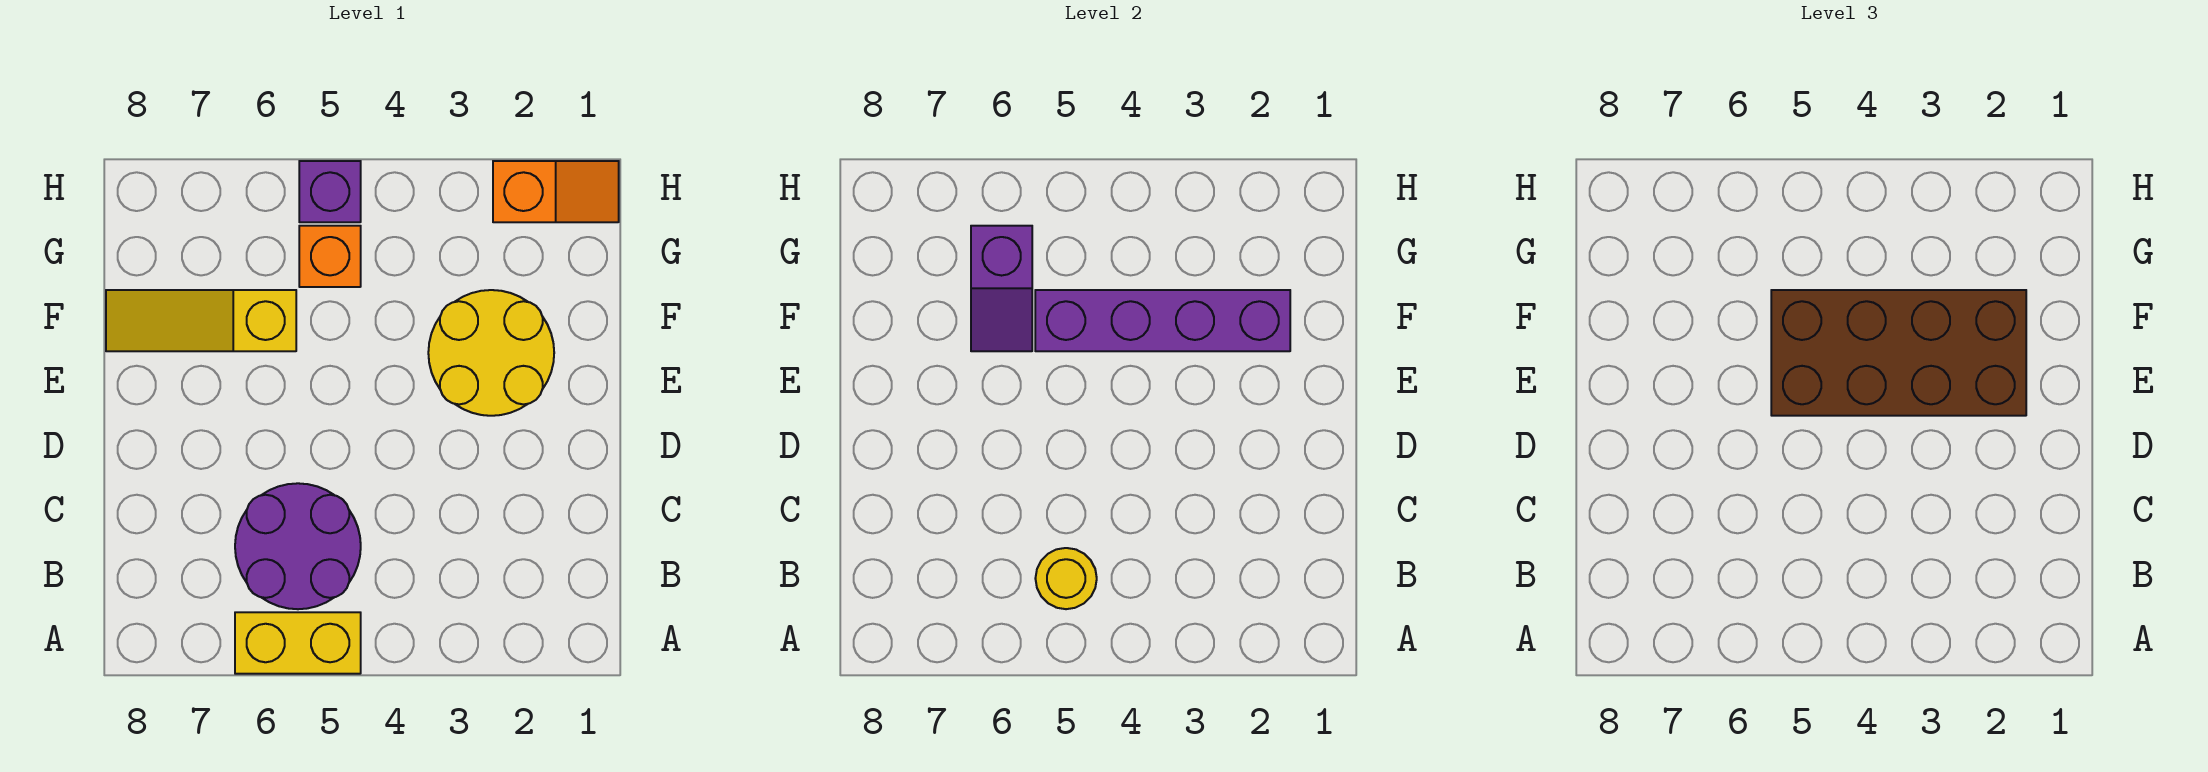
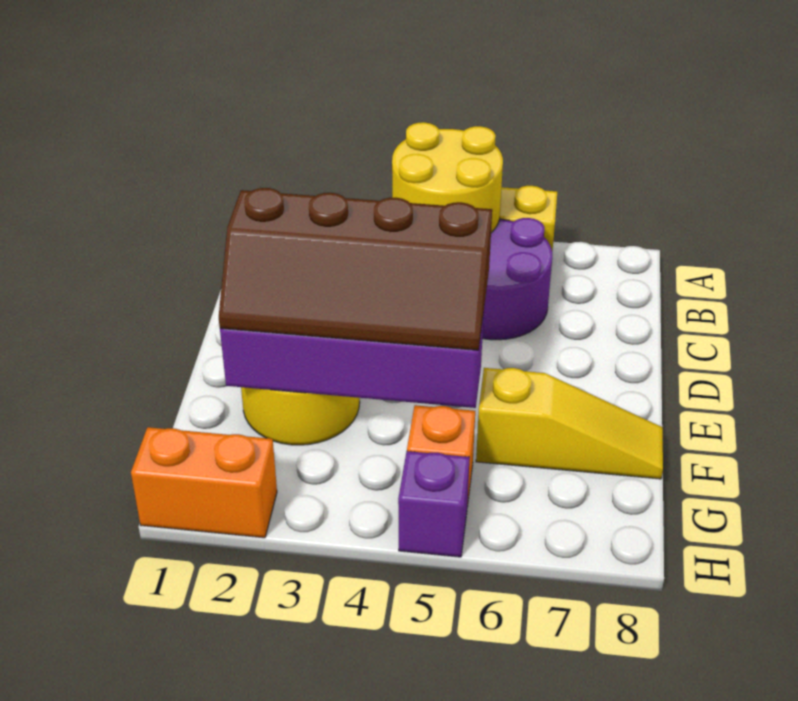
yellow round brick B5 level 2 -> yellow round brick A4:B5 level 2
brown brick E2:F5 level 3 -> brown slope E2:F5 level 3 top E
purple slope F6:G6 level 2 top G -> none
orange slope H1:H2 level 1 top 2 -> orange brick H1:H2 level 1

